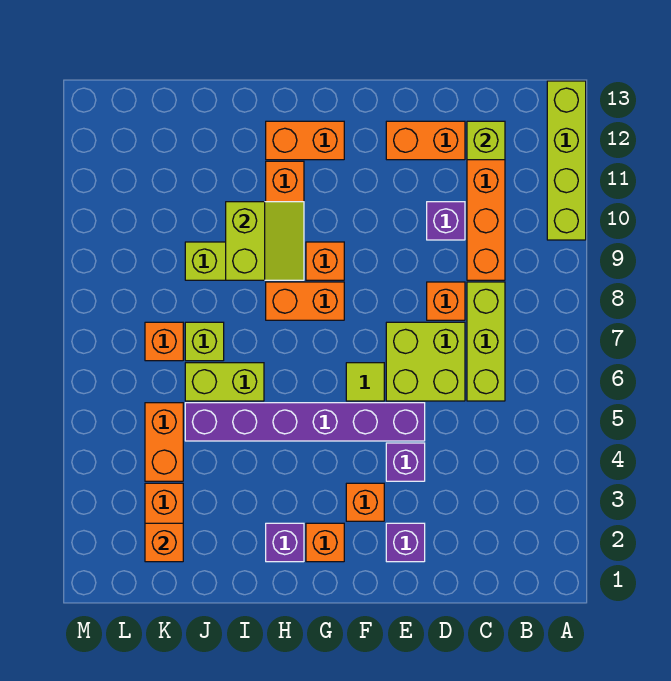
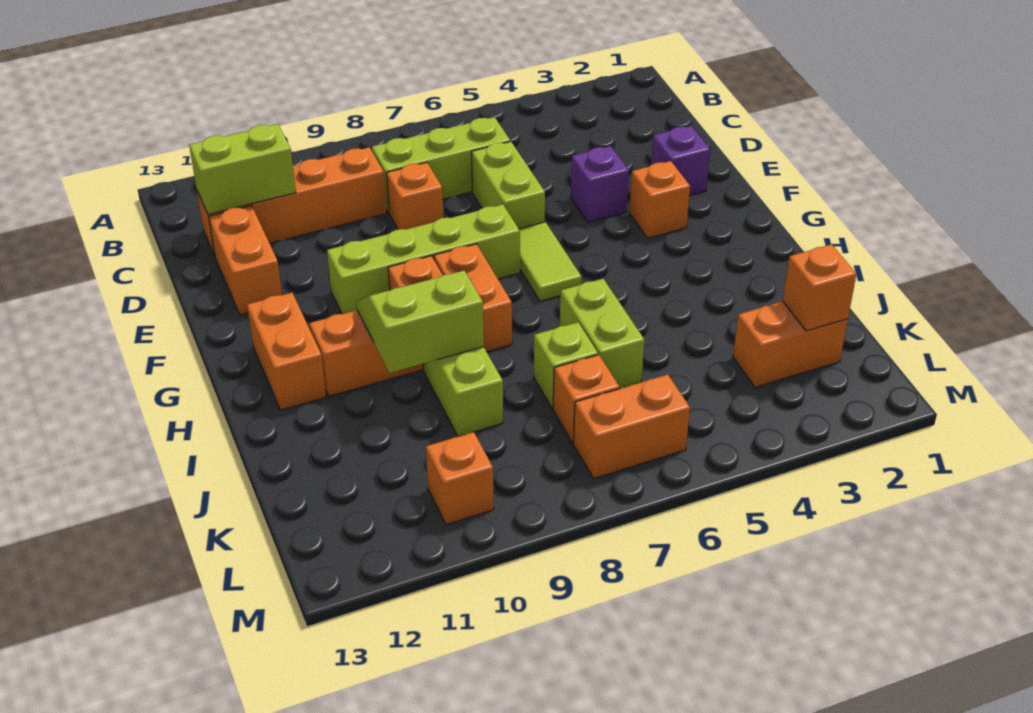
lime brick A10:A13 level 1 -> lime brick F7:F10 level 1
lime brick C12 level 2 -> lime brick C11:C12 level 2
lime brick D6:E7 level 1 -> lime brick D6:E6 level 1
purple brick D10 level 1 -> none
purple brick E5:J5 level 1 -> none
lime tile F6 level 1 -> lime tile F6:G6 level 1
orange brick G2 level 1 -> orange brick L10 level 1
purple brick H2 level 1 -> none
orange brick K4:K5 level 1 -> orange brick L6:L7 level 1

